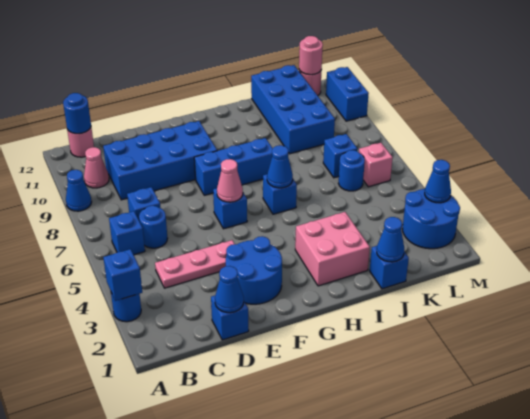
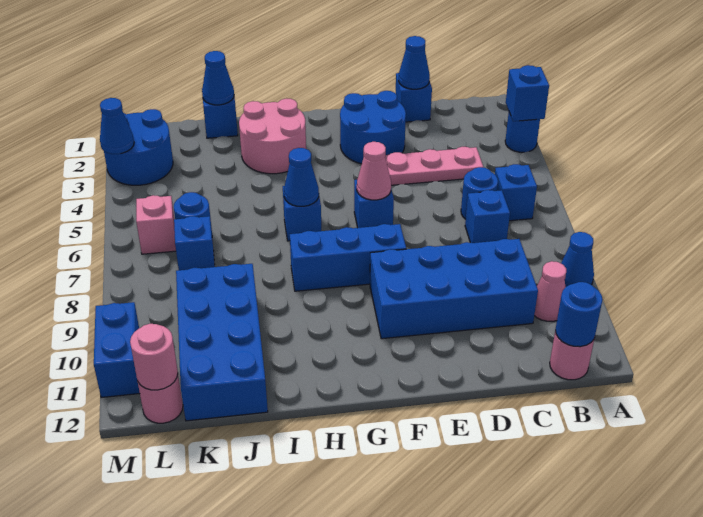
pink brick H2:I3 level 1 -> pink round brick H2:I3 level 1

